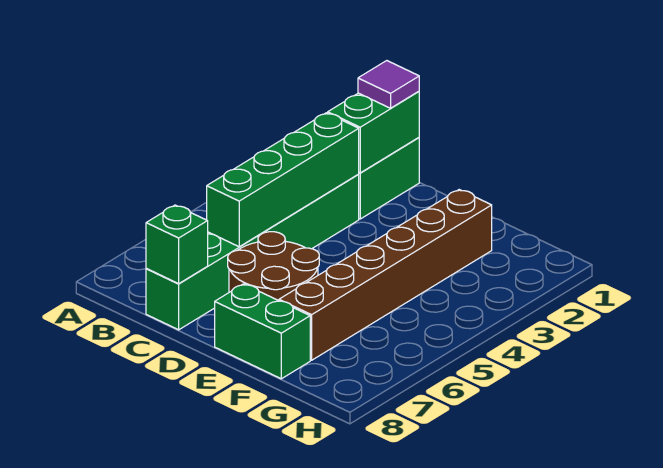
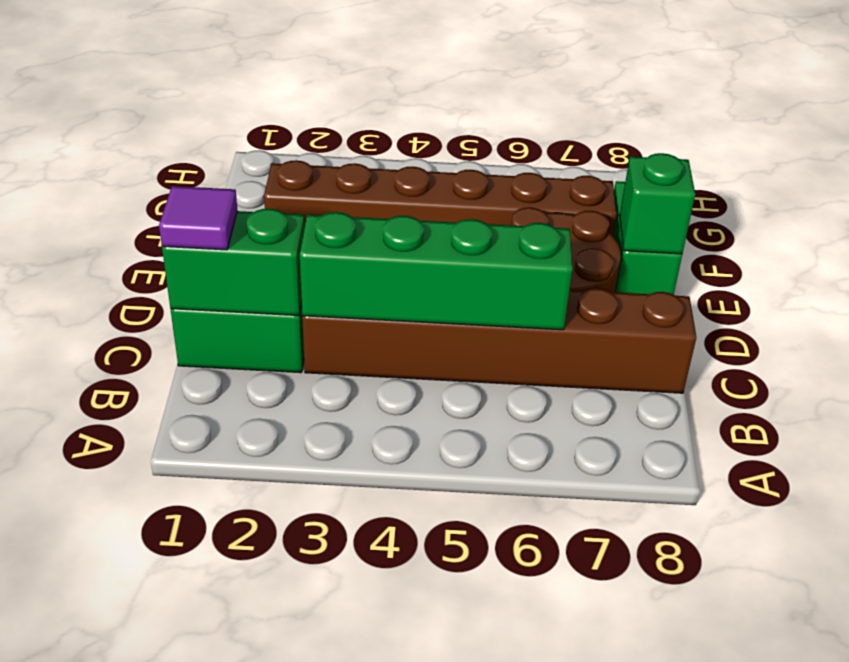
green brick C3:C8 level 1 -> brown brick C3:C8 level 1
green brick C8 level 2 -> green brick E8 level 2

